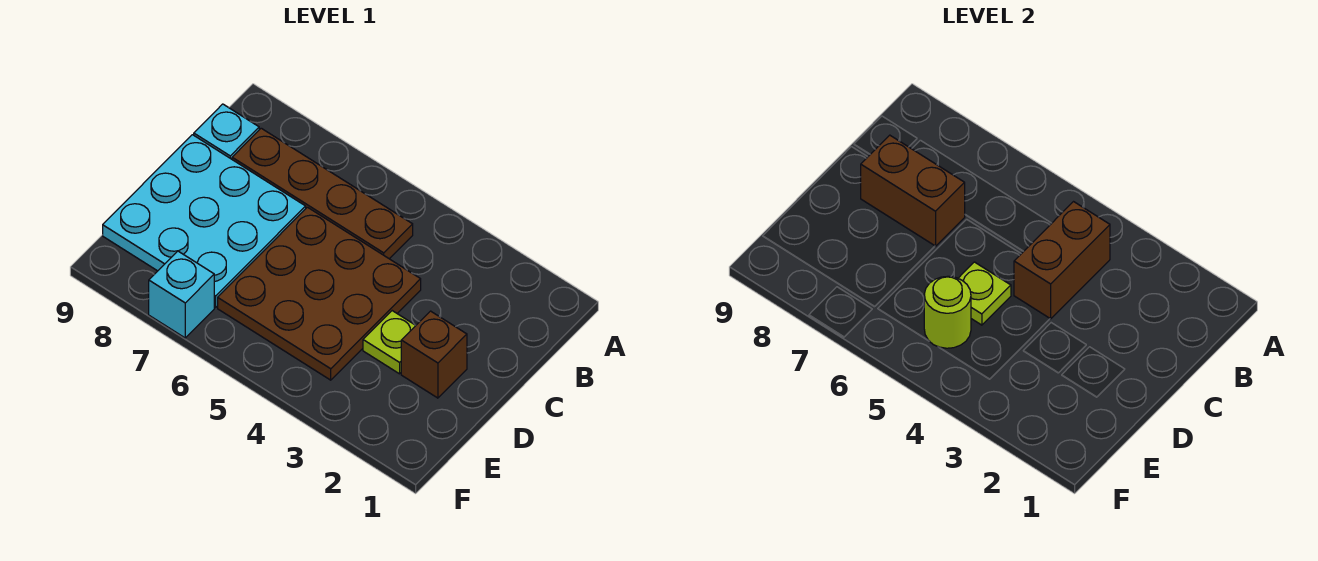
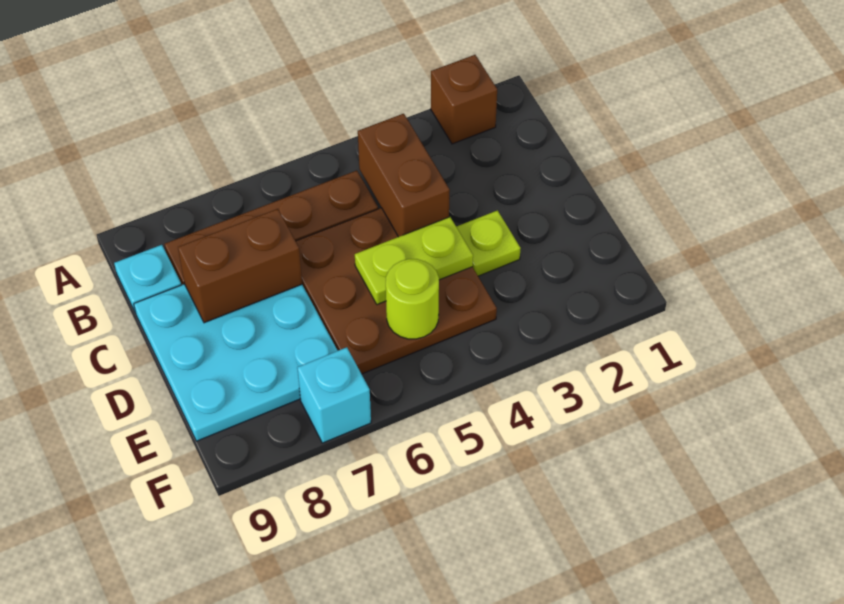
brown brick D2 level 1 -> brown brick A2 level 1
lime plate D5 level 2 -> lime plate D4:D5 level 2

